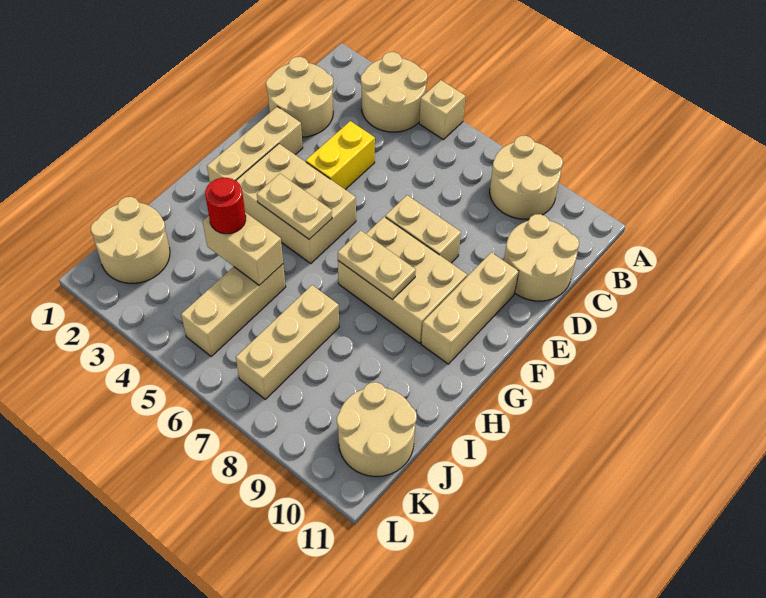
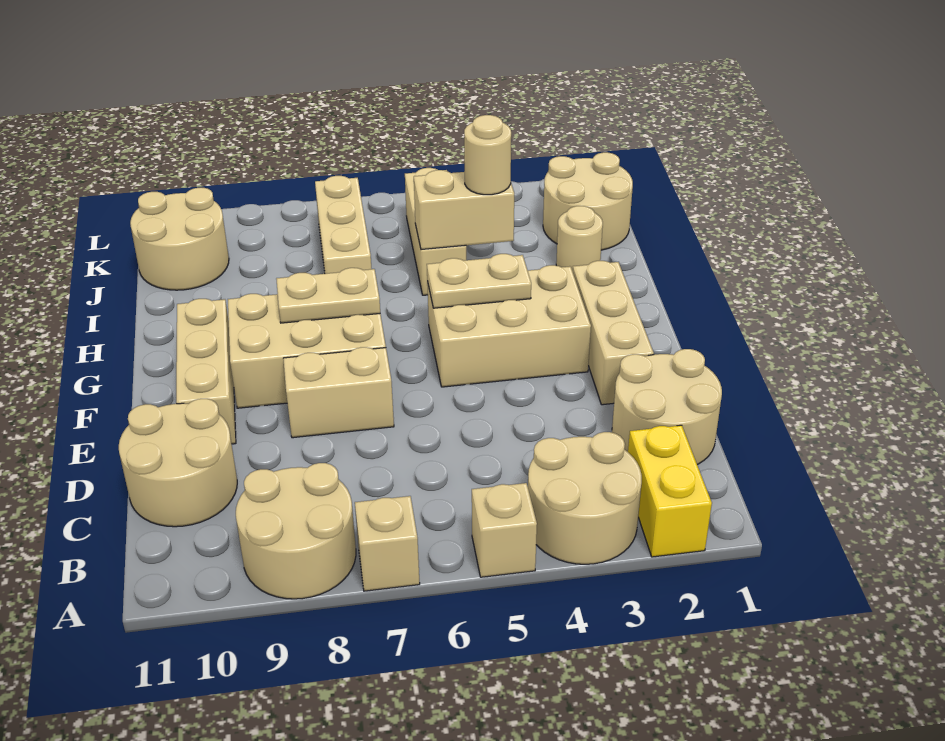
none -> tan brick A7 level 1
yellow brick D4:E4 level 1 -> yellow brick A2:B2 level 1
none -> tan round brick I2 level 1
red round brick I4 level 3 -> tan round brick I4 level 3

